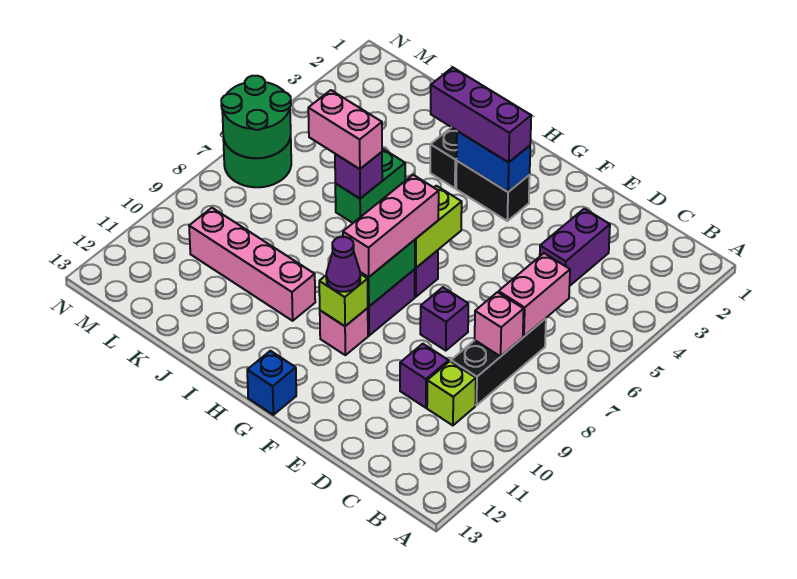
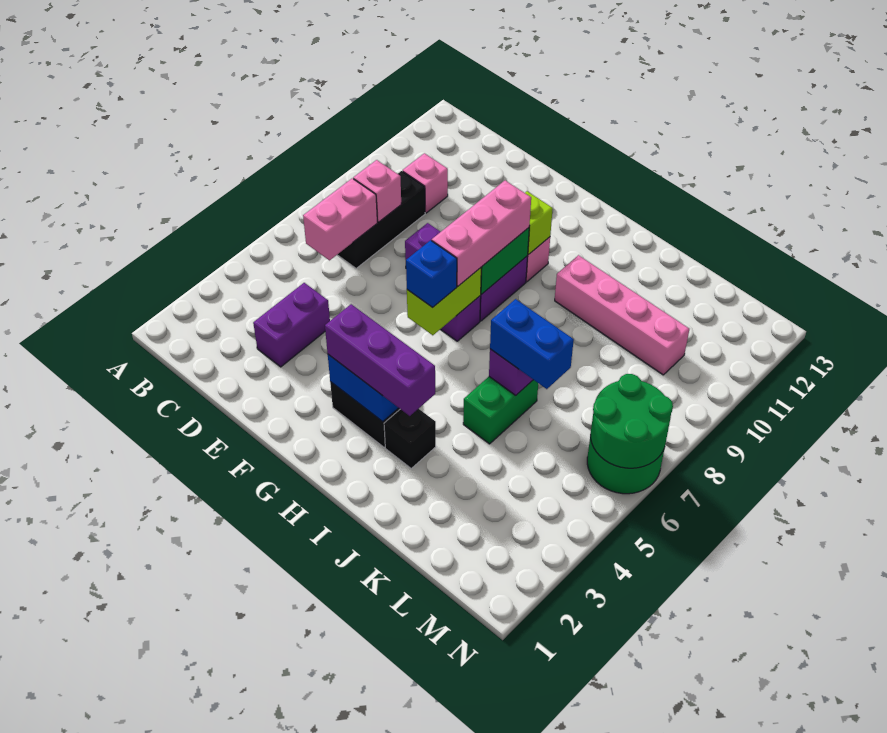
lime brick C10 level 1 -> pink brick C10 level 1
purple brick D10 level 1 -> none
purple cone G10 level 3 -> none
blue brick G13 level 1 -> blue brick G6 level 3
pink brick J6:K6 level 3 -> blue brick J6:K6 level 3

